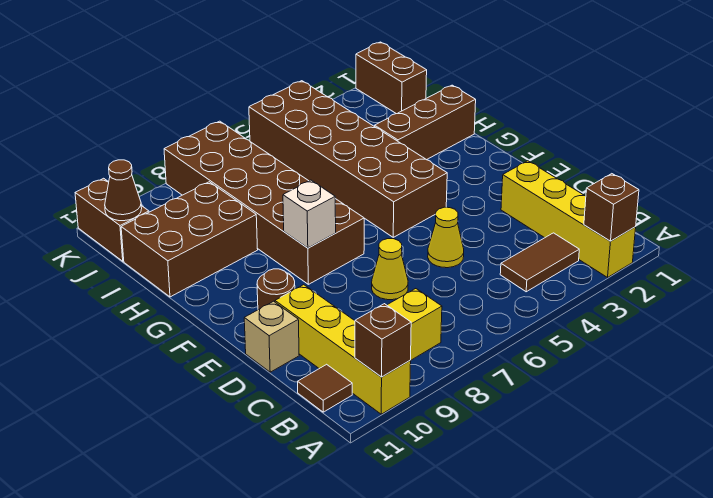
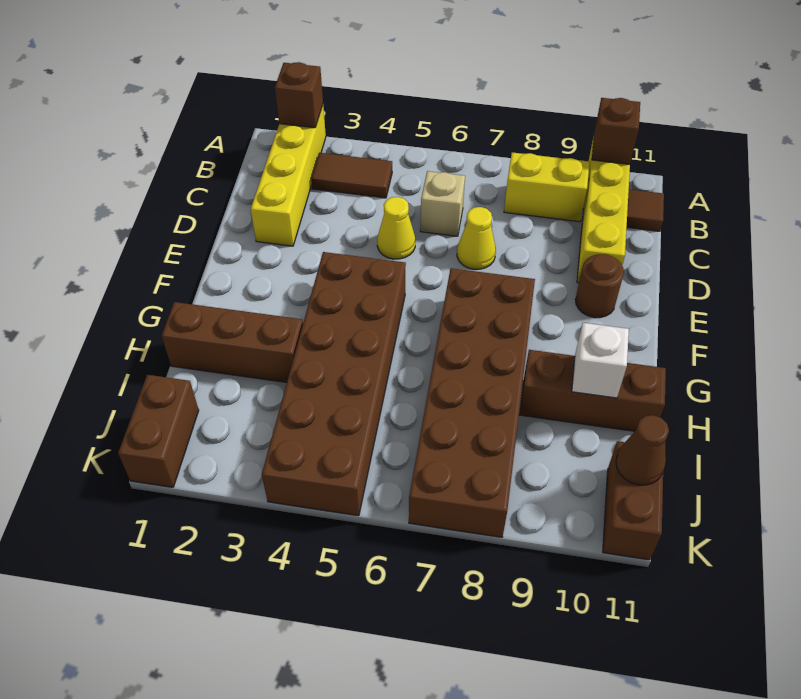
tan brick D11 level 1 -> tan brick C6 level 1
white brick F8 level 2 -> white brick H10 level 2
brown brick H9:I11 level 1 -> brown brick H9:H11 level 1

